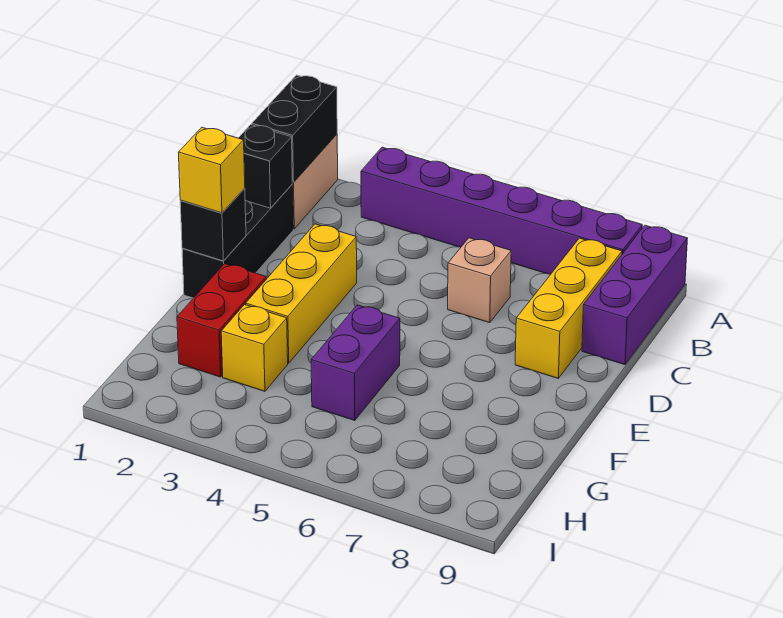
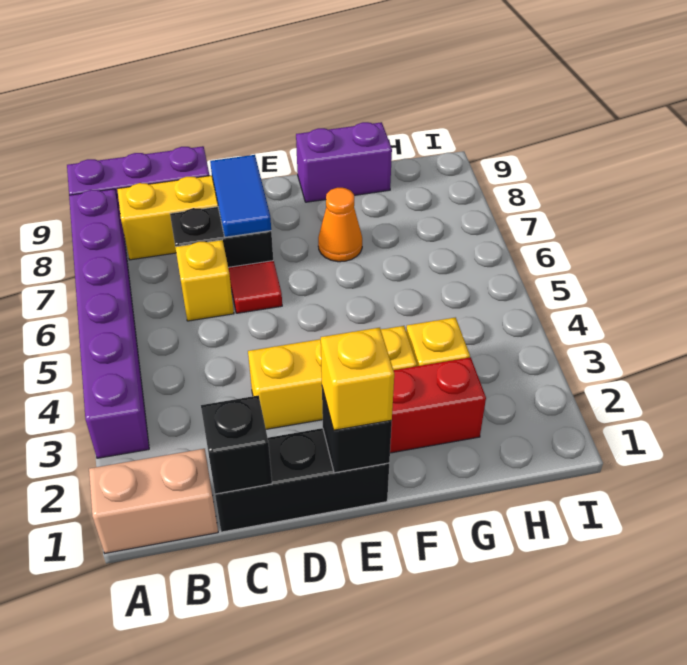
black brick A1:B1 level 2 -> black brick C7:D7 level 1
tan brick C6 level 1 -> yellow brick C6 level 1
none -> red tile D6 level 1
none -> blue tile D7:D8 level 2
purple brick F5:G5 level 1 -> purple brick F9:G9 level 1
none -> orange cone F7 level 1

